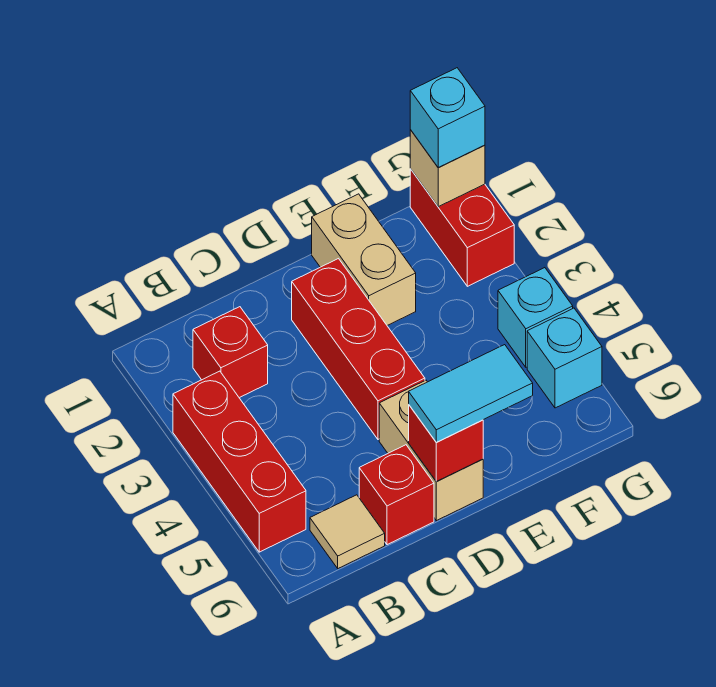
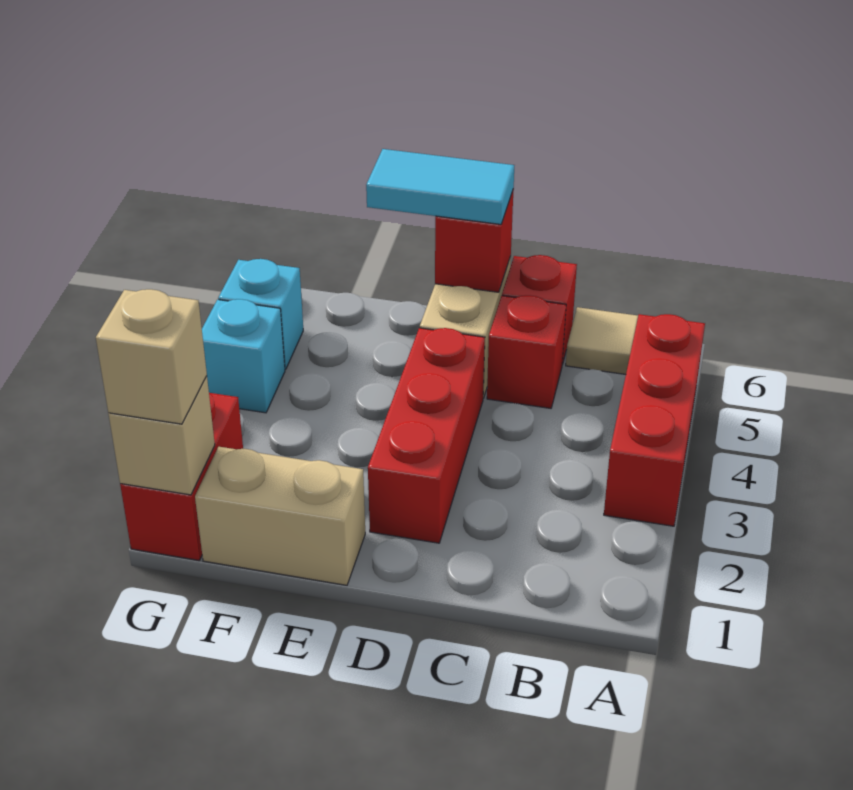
red brick B2 level 1 -> red brick C5 level 1
tan brick E1:E2 level 1 -> tan brick E1:F1 level 1
cyan brick G1 level 3 -> tan brick G1 level 3

